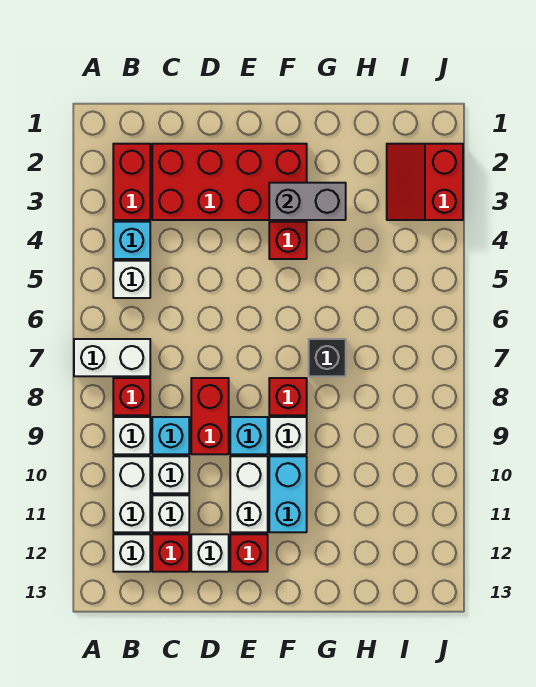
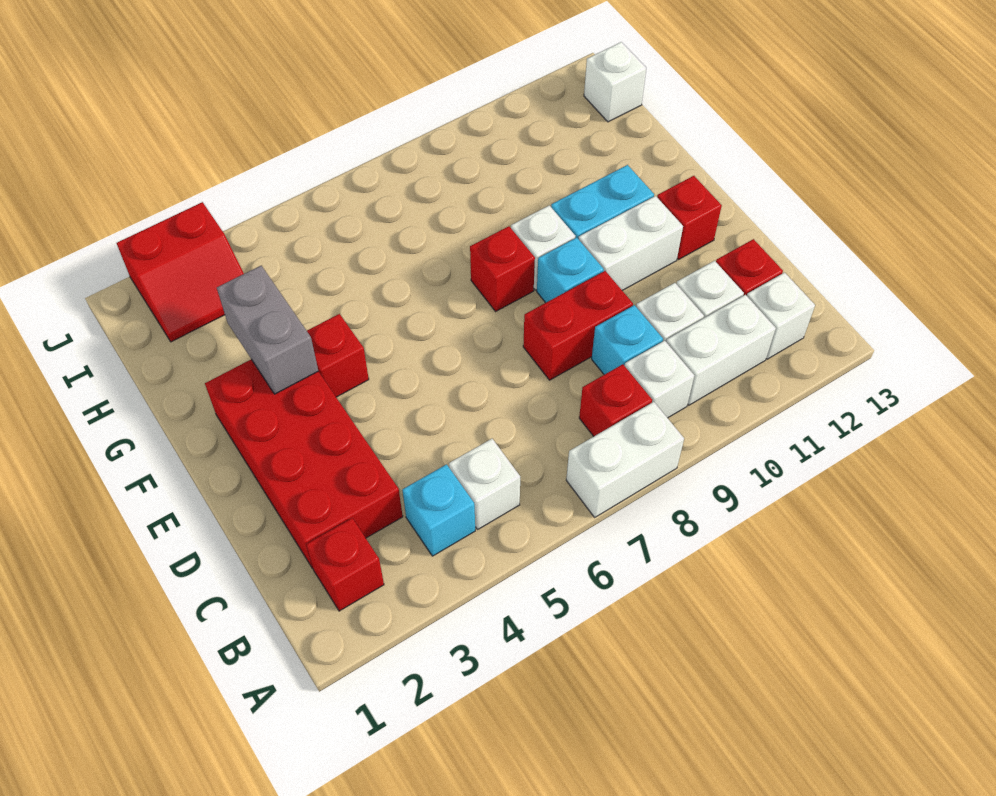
white brick A7:B7 level 1 -> white brick A7:A8 level 1
red brick B2:B3 level 1 -> red brick B2 level 1
white brick D12 level 1 -> white brick I13 level 1
black brick G7 level 1 -> none

